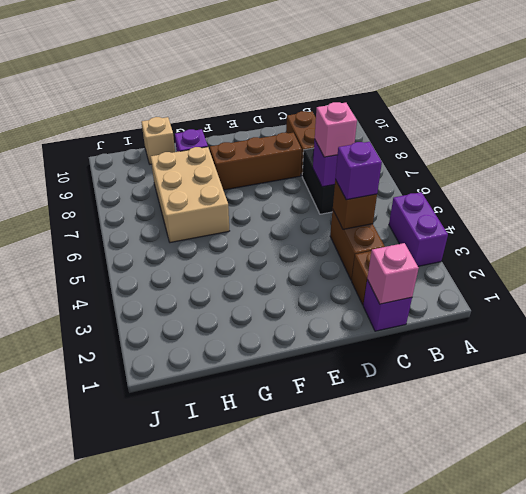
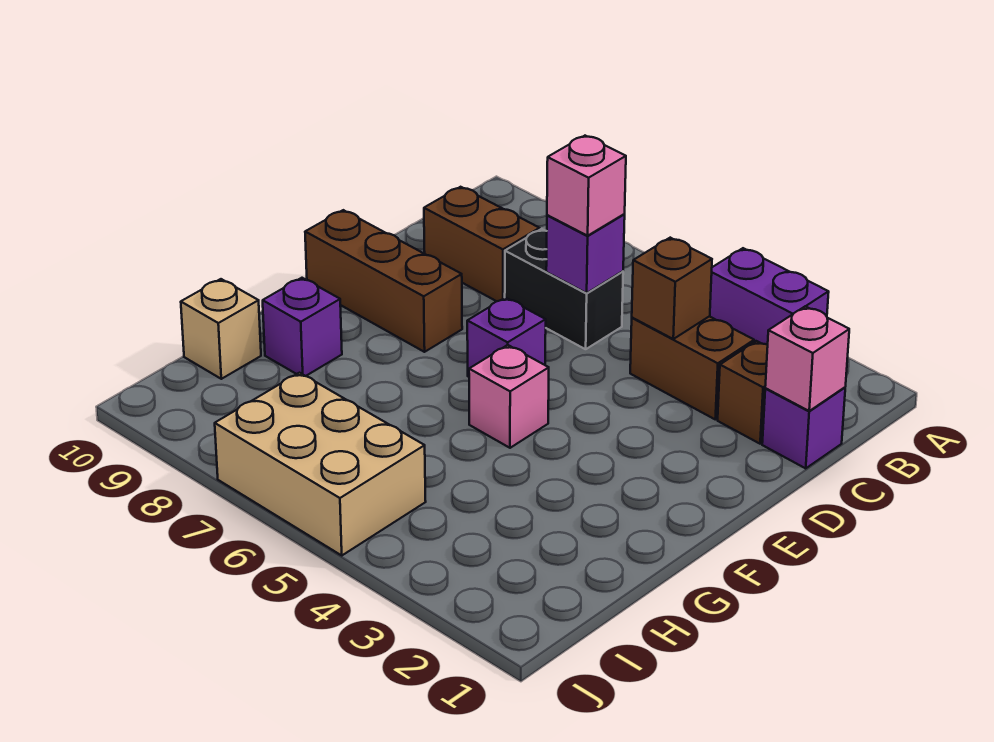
purple brick C4 level 3 -> purple brick E6 level 1
brown brick D8:F8 level 1 -> brown brick E8:E10 level 1
none -> pink brick F5 level 1
tan brick G6:H8 level 1 -> tan brick I5:J7 level 1

